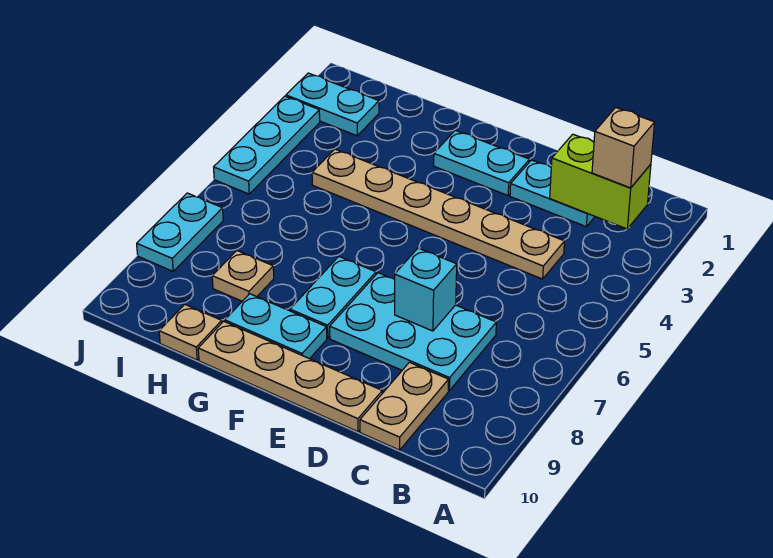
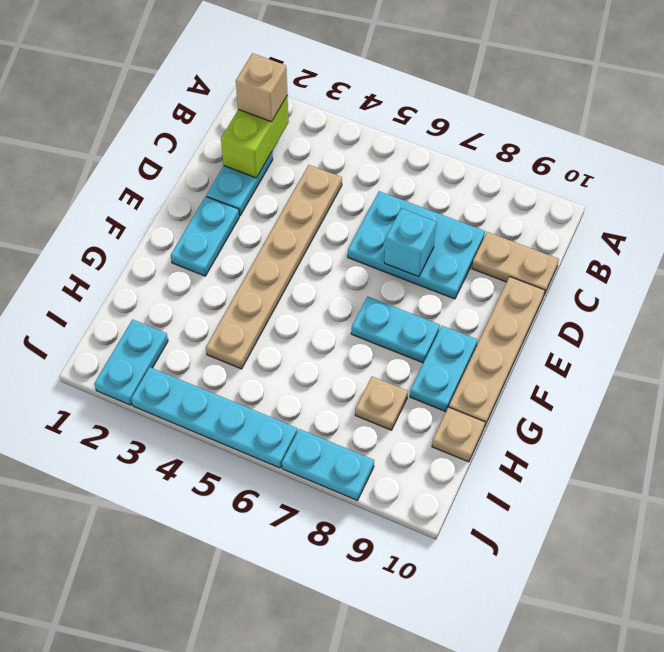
cyan plate C7:E8 level 1 -> cyan plate C6:D8 level 1
cyan plate J3:J5 level 1 -> cyan plate J3:J6 level 1

